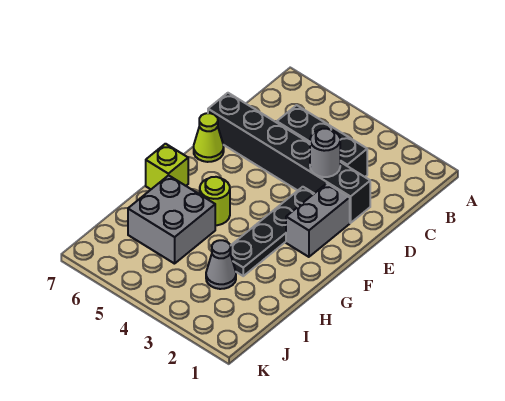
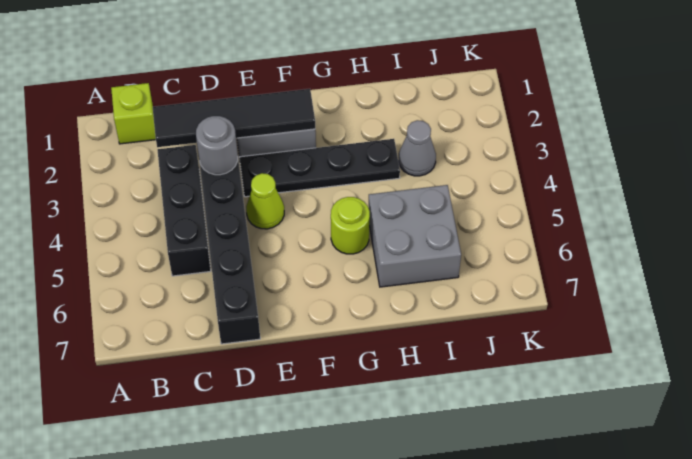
none -> black tile C2:F2 level 2
lime cone E7 level 1 -> lime cone E4 level 1
lime brick G7 level 1 -> lime brick B1 level 1

